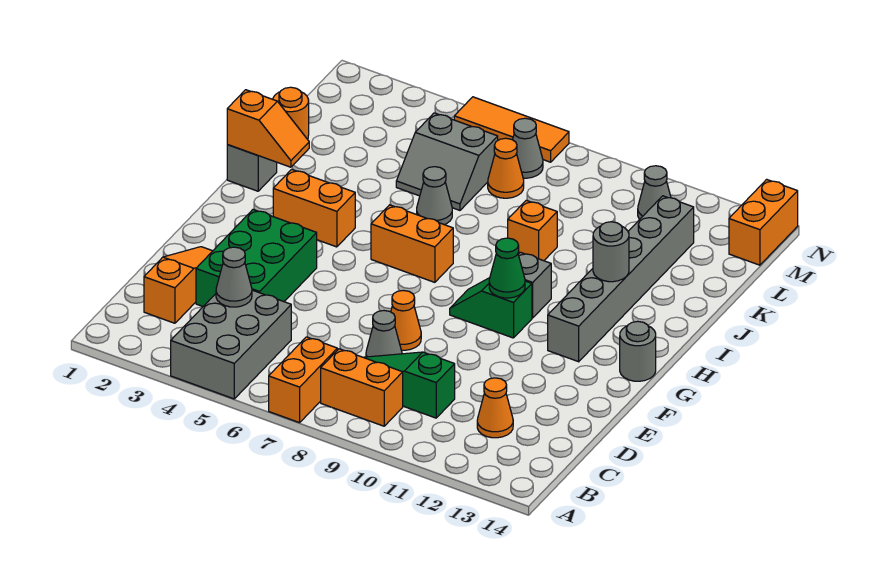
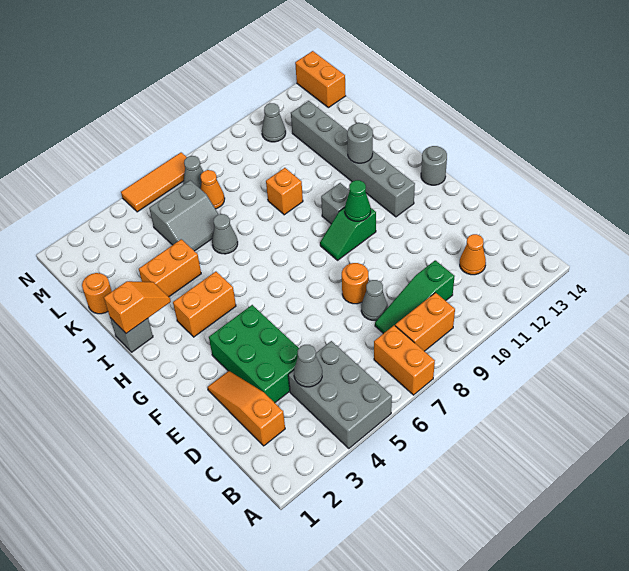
orange cone E8 level 1 -> orange round brick E8 level 1
orange brick H6:H7 level 1 -> orange brick J3:J4 level 1

